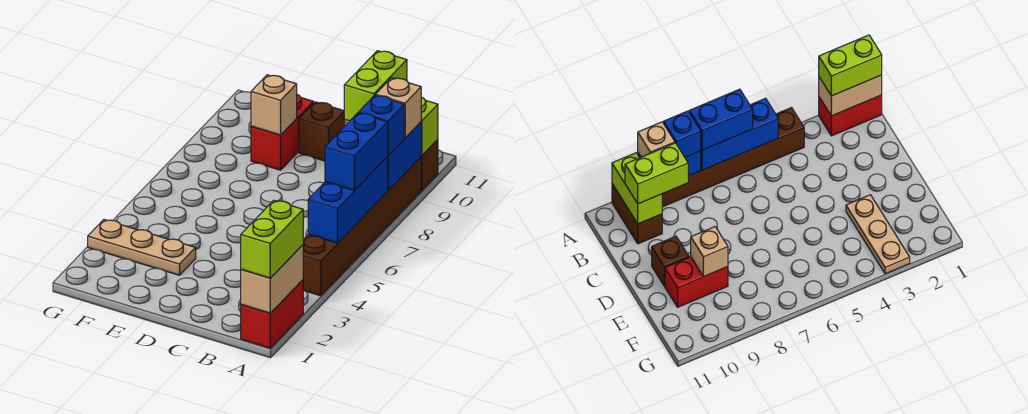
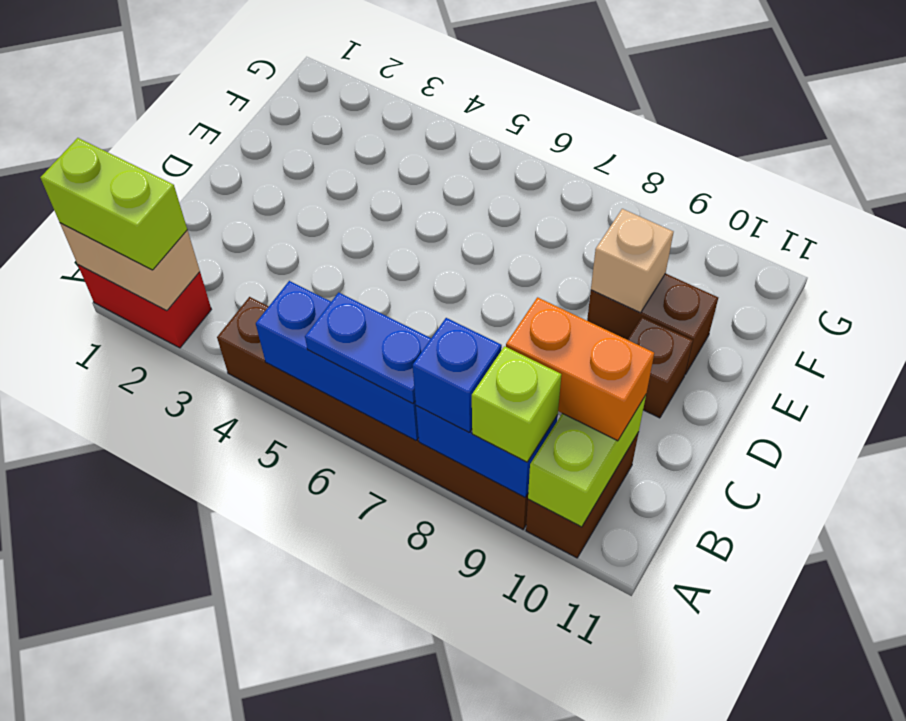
blue brick A6:A7 level 3 -> blue plate A6:A7 level 3
tan brick A9 level 3 -> lime brick A9 level 3
lime brick B9:B10 level 3 -> orange brick B9:B10 level 3
tan plate E3:G3 level 1 -> none
red brick E9:E10 level 1 -> brown brick E9:E10 level 1

